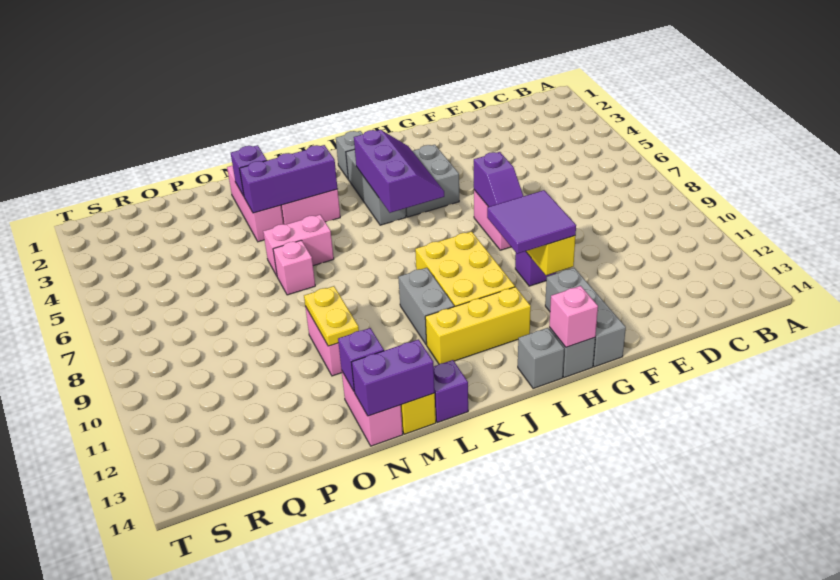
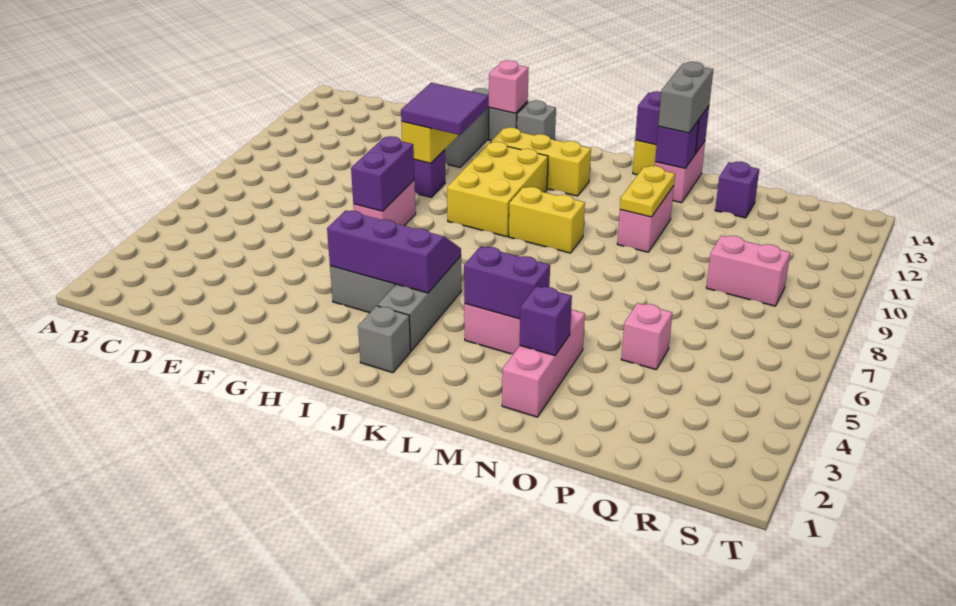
purple slope G7:G8 level 2 top 7 -> purple brick G7:G8 level 2
purple slope I4:J6 level 2 top J -> purple slope H4:J5 level 2 top 4
none -> yellow brick K9:L9 level 1
grey brick K10:K11 level 1 -> grey brick N13:N14 level 3
purple brick L4:N4 level 2 -> purple brick L4:M4 level 2
purple brick L14 level 1 -> purple brick P13 level 1
pink brick M6:N6 level 1 -> pink brick Q9:R9 level 1
pink brick N7 level 1 -> pink brick P5 level 1

